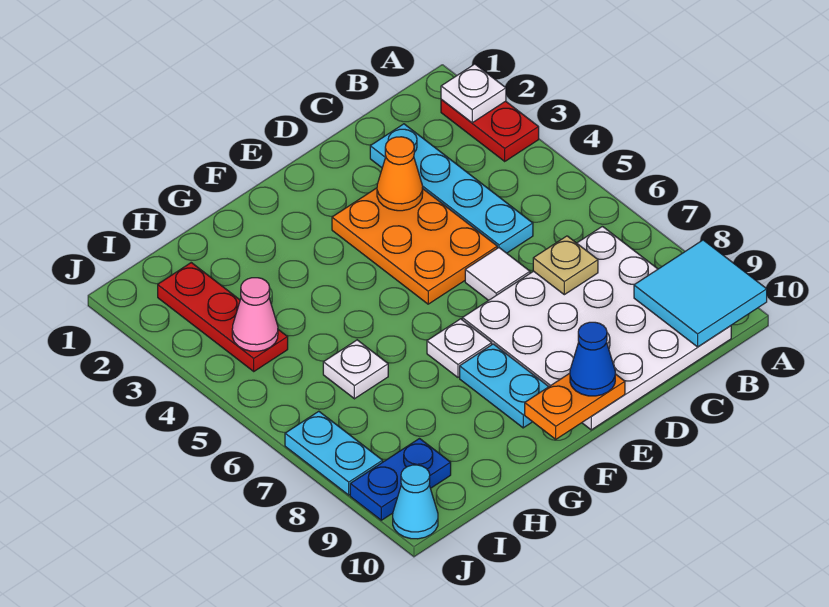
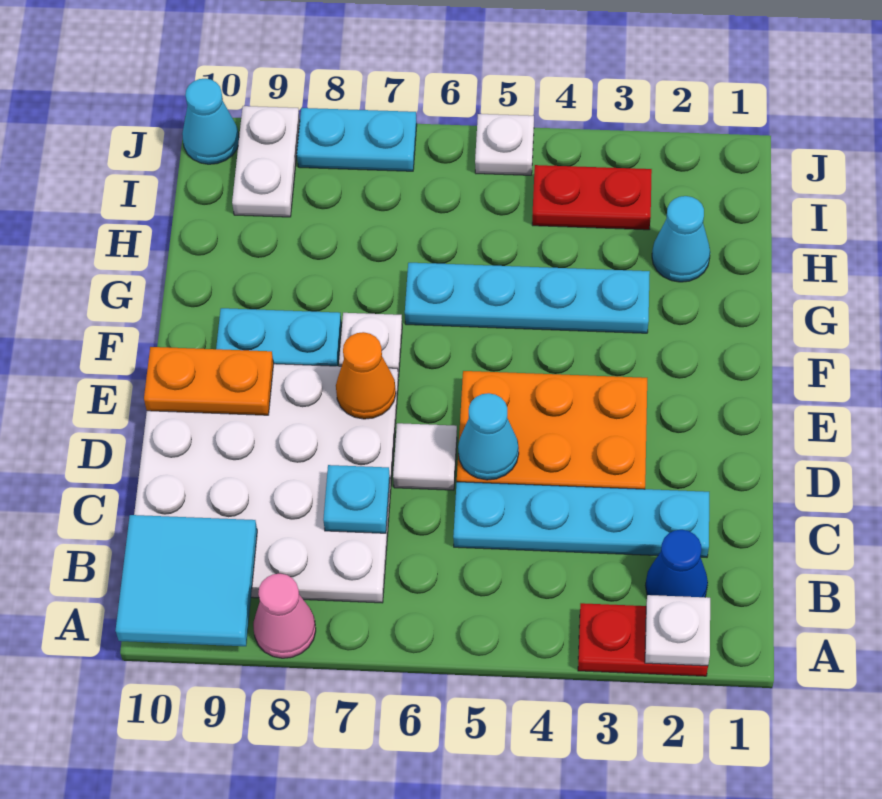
tan plate C7 level 2 -> cyan plate C7 level 2
orange cone D3 level 2 -> orange cone E7 level 2
none -> cyan cone D5 level 2
orange plate E10:F10 level 2 -> orange plate E9:E10 level 2
blue cone E10 level 3 -> blue cone B2 level 1
none -> cyan plate G3:G6 level 1
none -> cyan cone H2 level 1
white plate H6 level 1 -> white plate J5 level 1
red plate I2:I4 level 1 -> red plate I3:I4 level 1
pink cone I4 level 2 -> pink cone A8 level 1
blue plate I9:J9 level 1 -> white plate I9:J9 level 1

